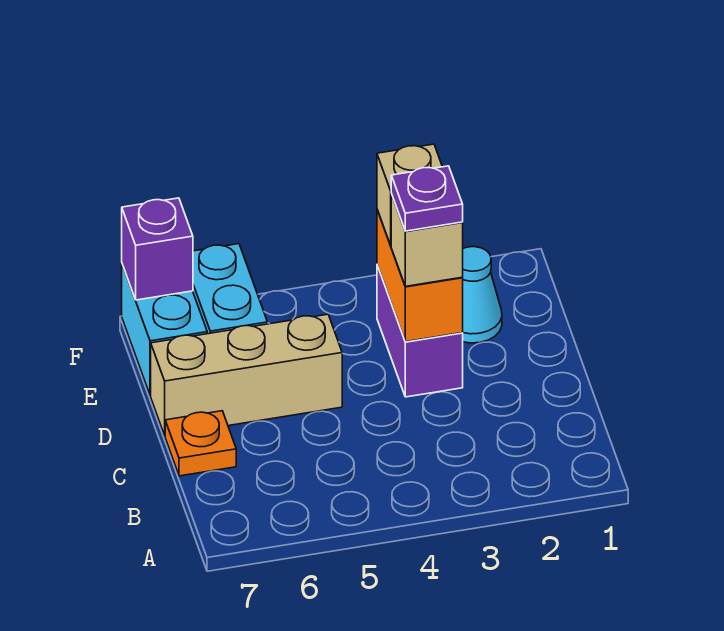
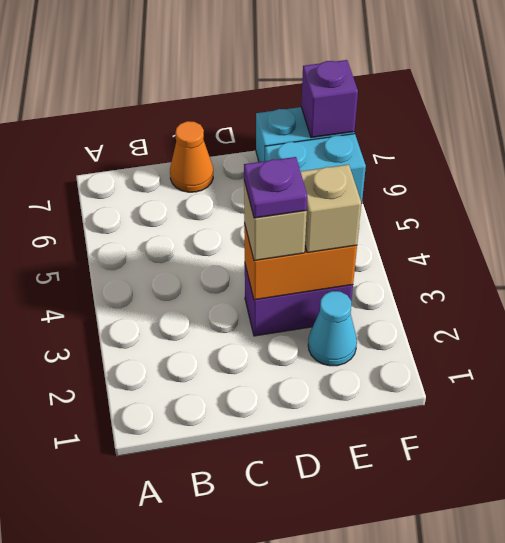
orange plate C7 level 1 -> orange cone C7 level 1
tan brick D5:D7 level 1 -> none

